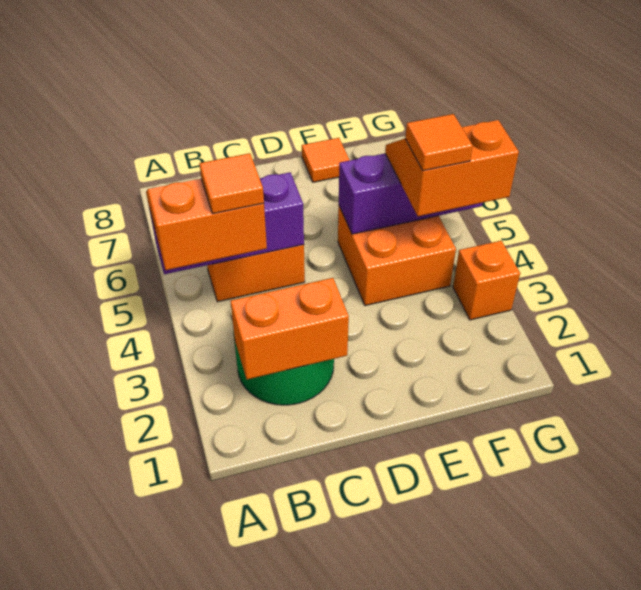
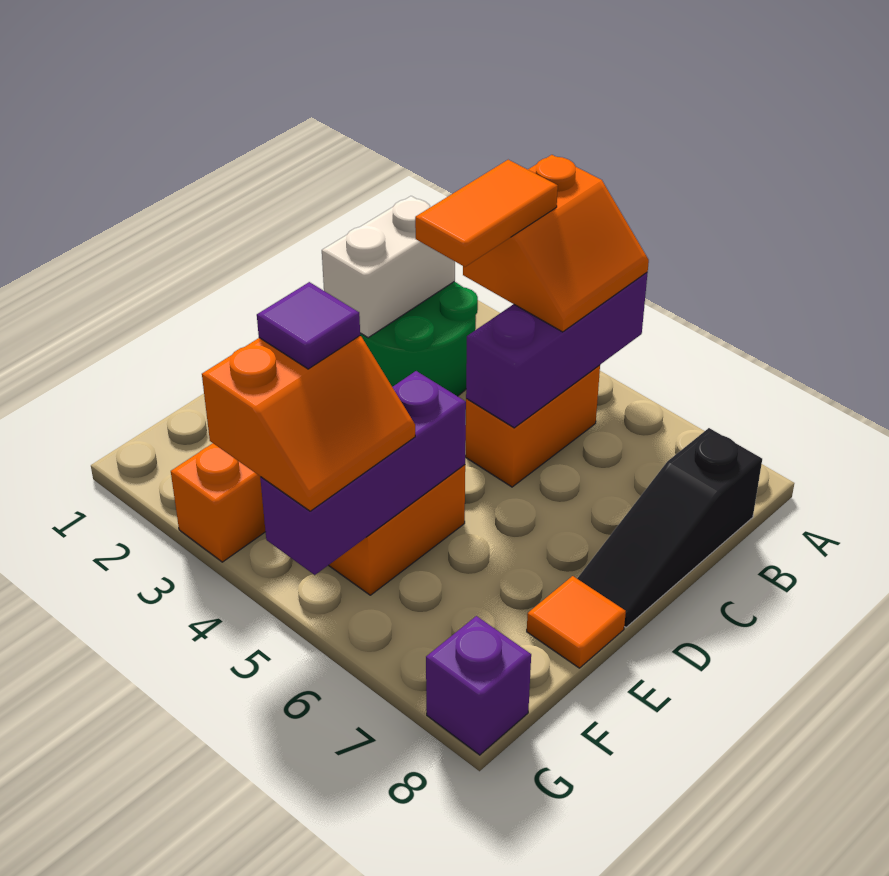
orange brick B2:C2 level 2 -> white brick B2:C2 level 2
orange tile B4 level 4 -> orange tile B4:C4 level 4
none -> black slope B8:D8 level 1 top B
orange tile F4 level 4 -> purple tile F4 level 4
none -> purple brick G8 level 1

